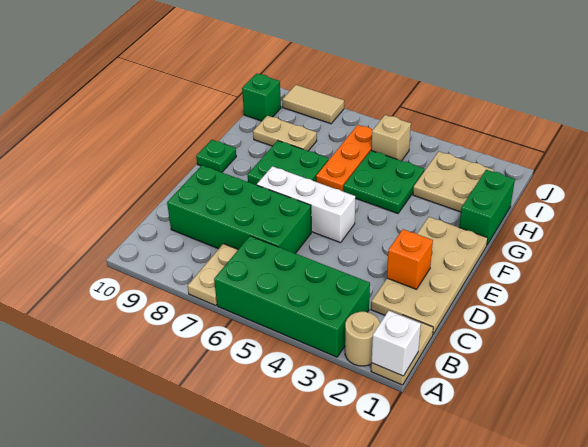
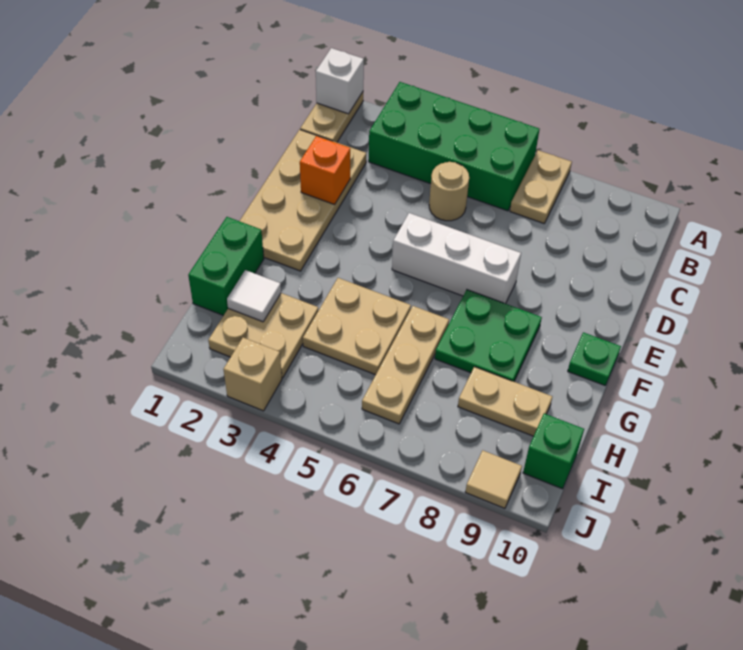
tan round brick A2 level 1 -> tan round brick C5 level 1
green brick C6:D9 level 1 -> none
green plate G4:H5 level 1 -> tan plate G4:H5 level 1
orange plate G6:I6 level 1 -> tan plate G6:I6 level 1
none -> white tile H2 level 2
tan brick I5 level 1 -> tan brick J3 level 1
tan tile J8:J9 level 1 -> tan tile J9 level 1

